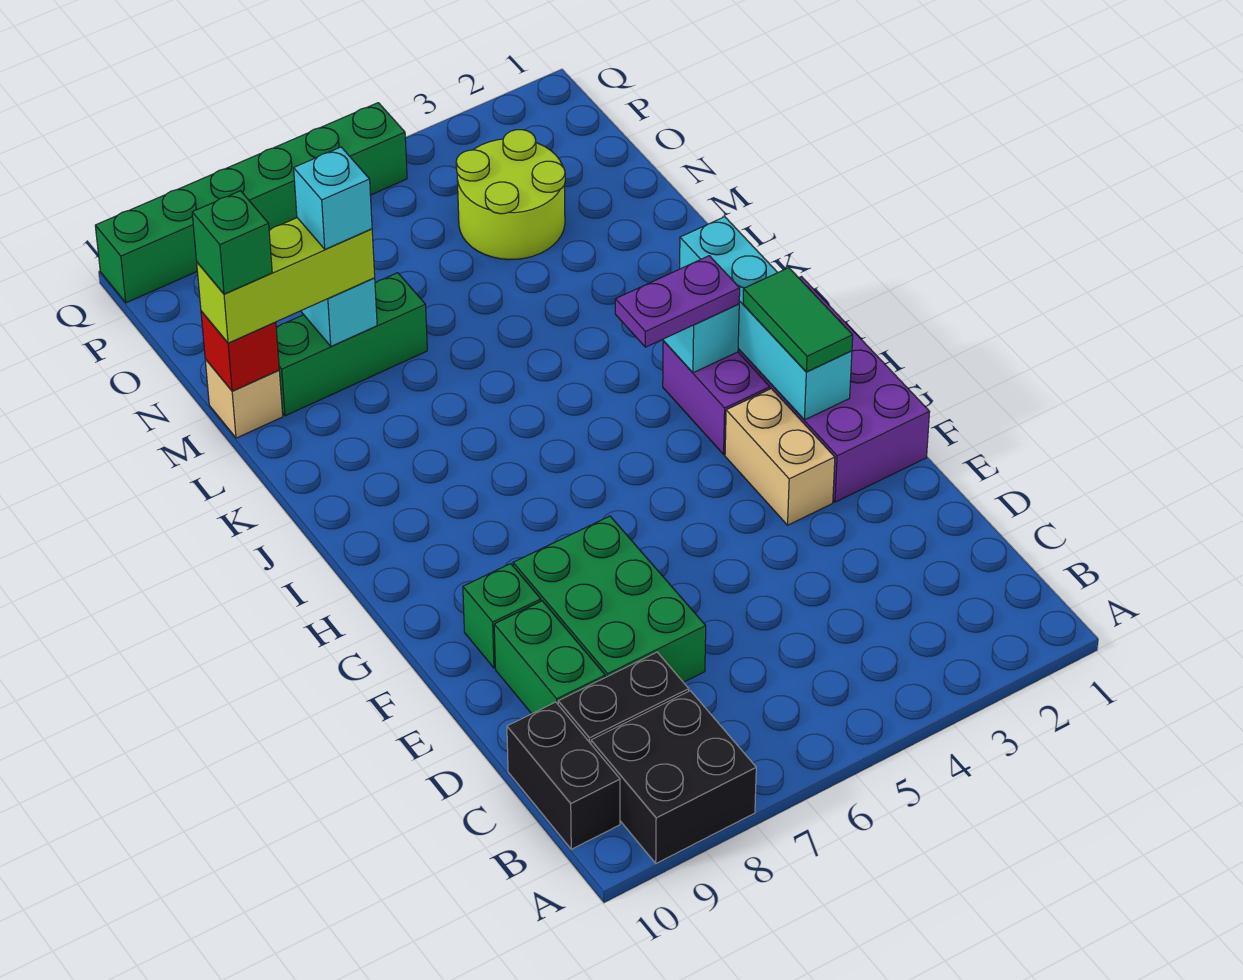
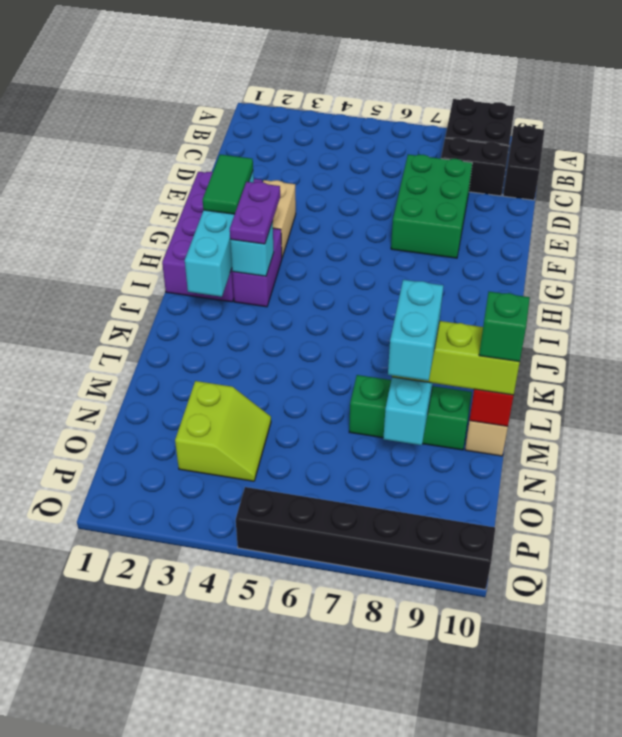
green brick D9:E9 level 1 -> none
green brick F9 level 1 -> none
purple plate I3:I4 level 3 -> purple plate H3:I3 level 3
cyan brick M8 level 4 -> cyan brick M8:N8 level 4
lime round brick N3:O4 level 1 -> lime slope N3:O4 level 1 top 3
green brick Q5:Q10 level 1 -> black brick Q5:Q10 level 1

